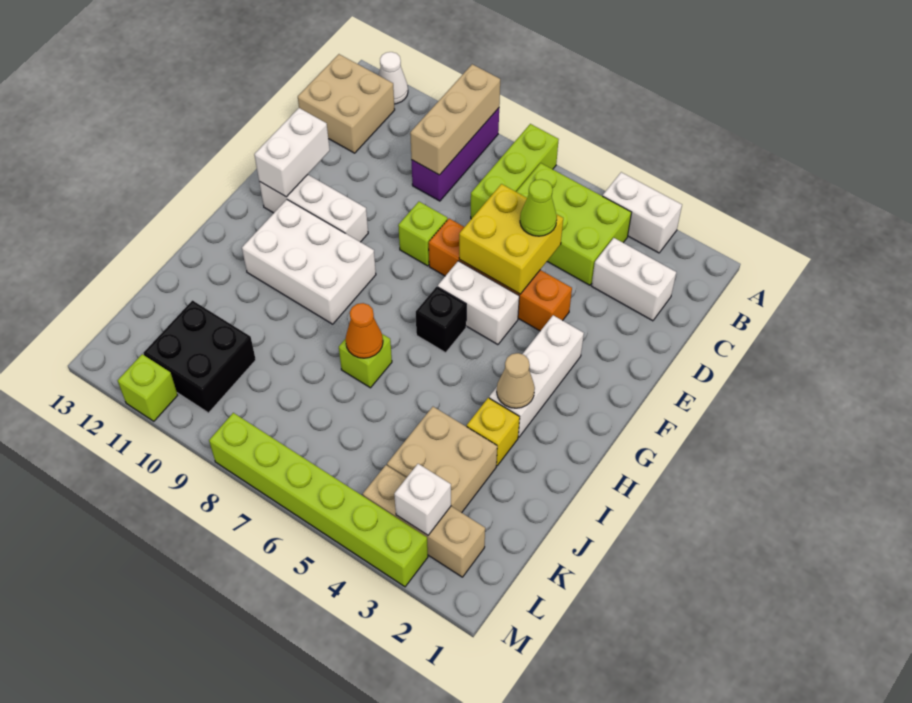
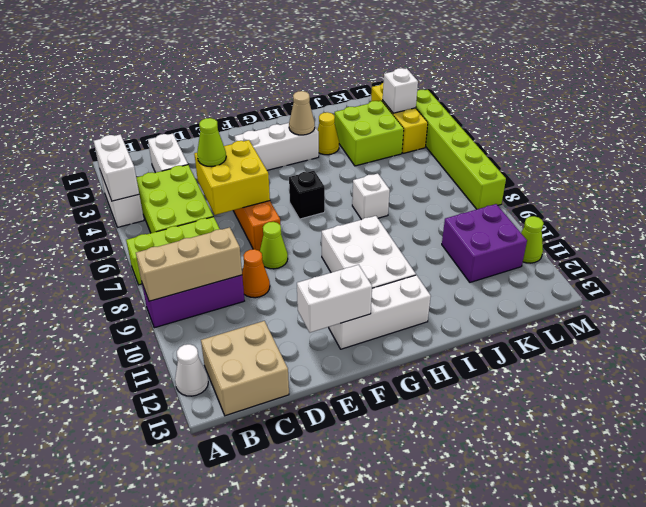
lime brick E8 level 1 -> lime cone E8 level 1
white brick F5:F6 level 1 -> white brick A3:A4 level 2
white brick F10:F12 level 1 -> white brick F12:H12 level 1
yellow brick I3 level 1 -> yellow cone I3 level 1
lime brick I7 level 1 -> white brick I7 level 1
orange cone I7 level 2 -> orange cone D9 level 1
tan brick J3:K4 level 1 -> lime brick J3:K4 level 1
black brick K10:L11 level 1 -> purple brick K10:L11 level 1
tan brick L2:L4 level 1 -> yellow brick L2:L4 level 1
lime brick M11 level 1 -> lime cone M11 level 1

